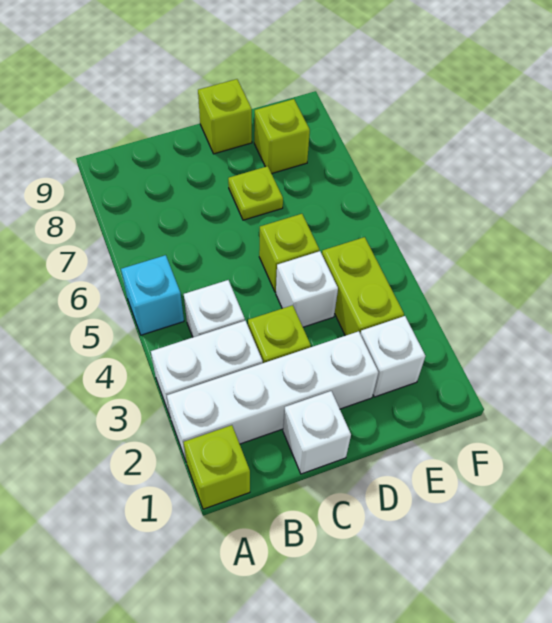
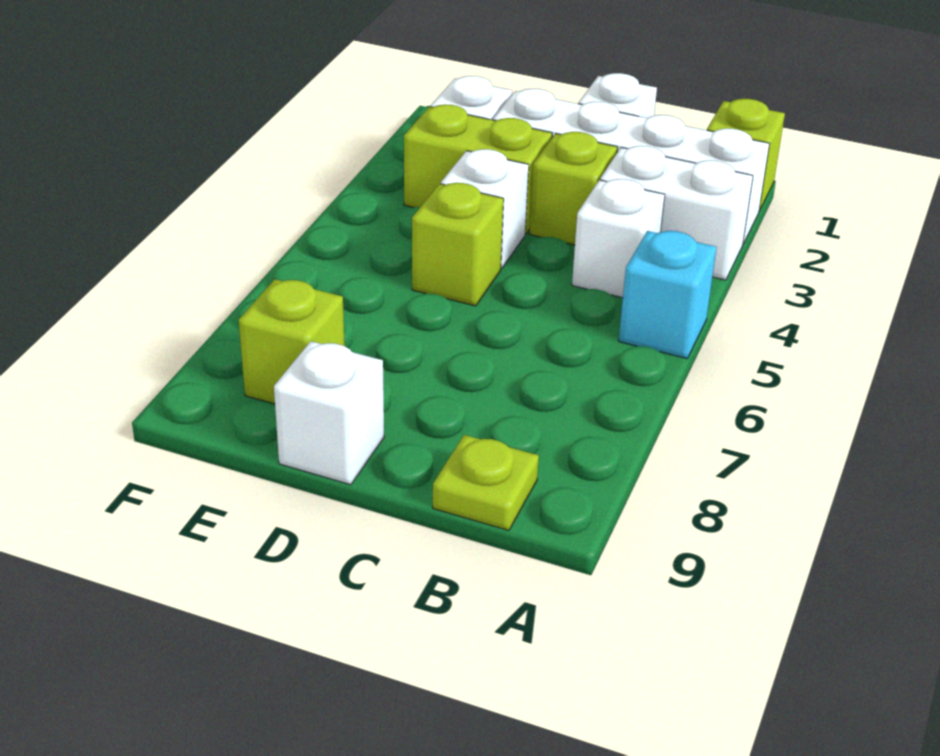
lime plate D7 level 1 -> lime plate B9 level 1
lime brick D9 level 1 -> white brick D9 level 1
lime brick E3:E4 level 1 -> lime brick D3:E3 level 1

